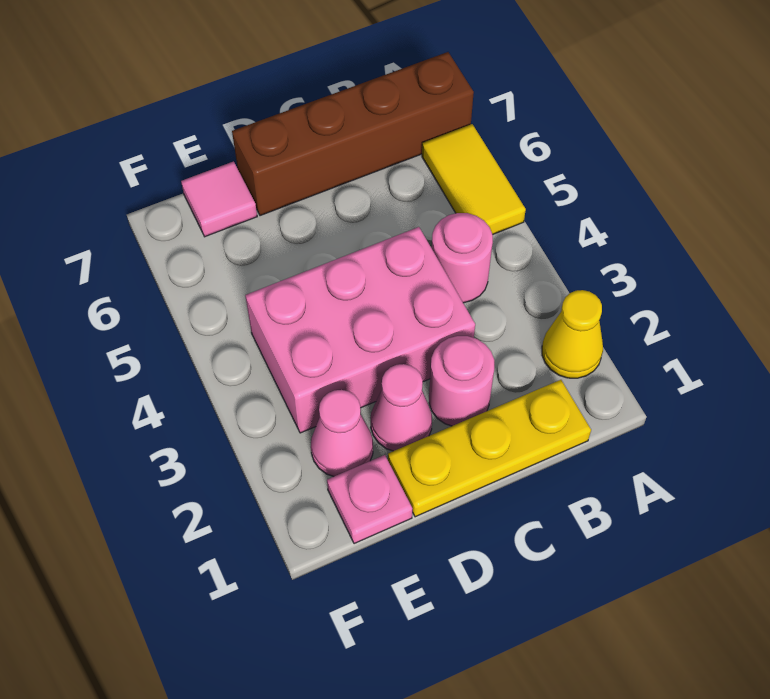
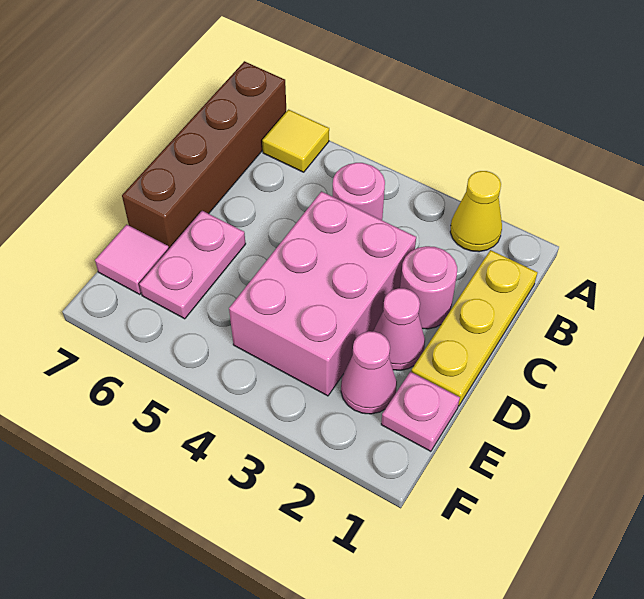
yellow tile A5:A6 level 1 -> yellow tile A6 level 1
none -> pink plate D6:E6 level 1

